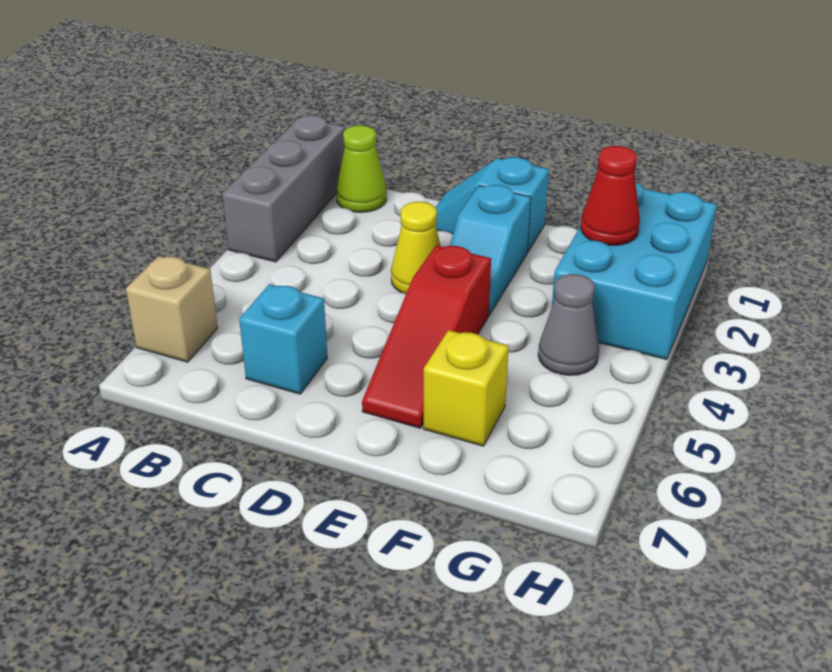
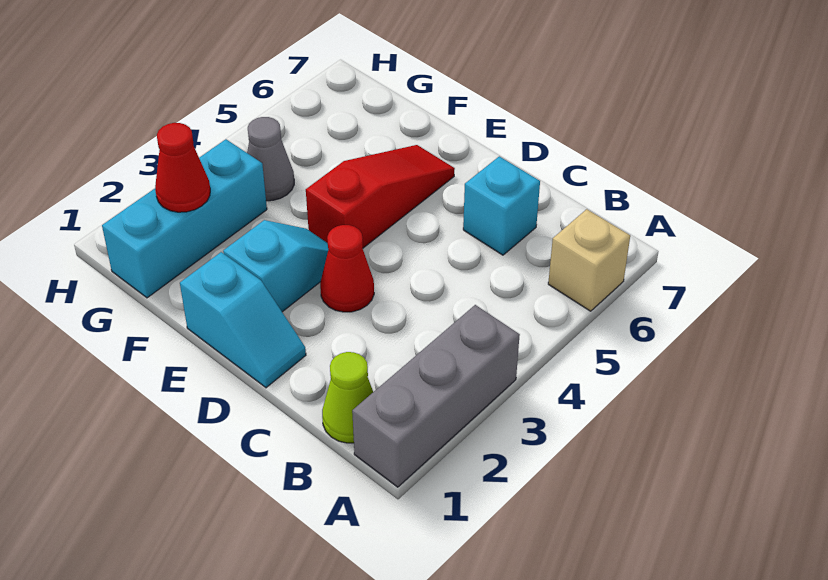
yellow cone D3 level 1 -> red cone D3 level 1
yellow brick F6 level 1 -> none
cyan brick G1:H3 level 1 -> cyan brick G1:G3 level 1

